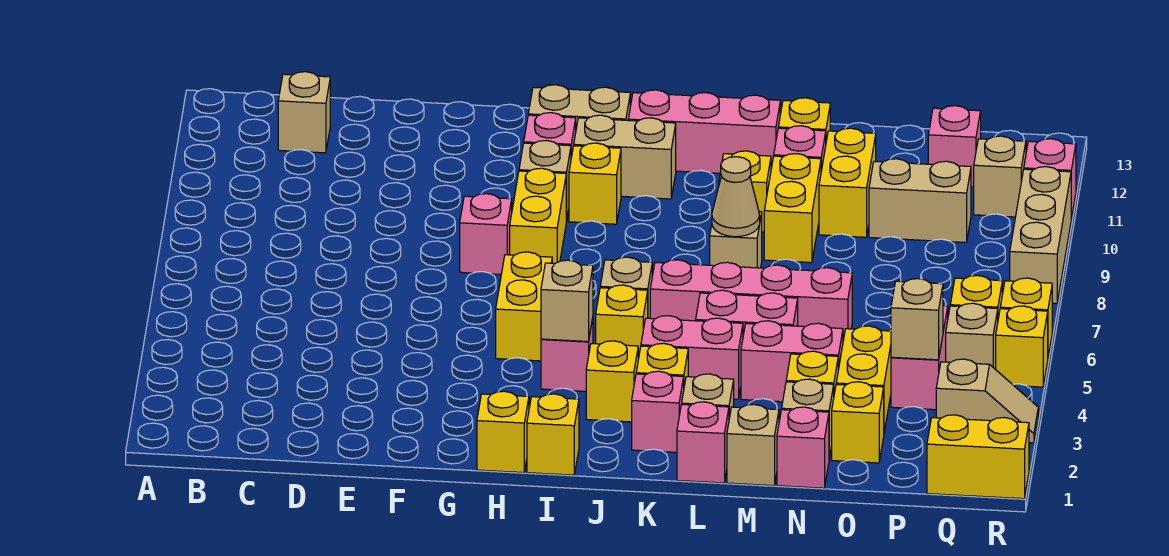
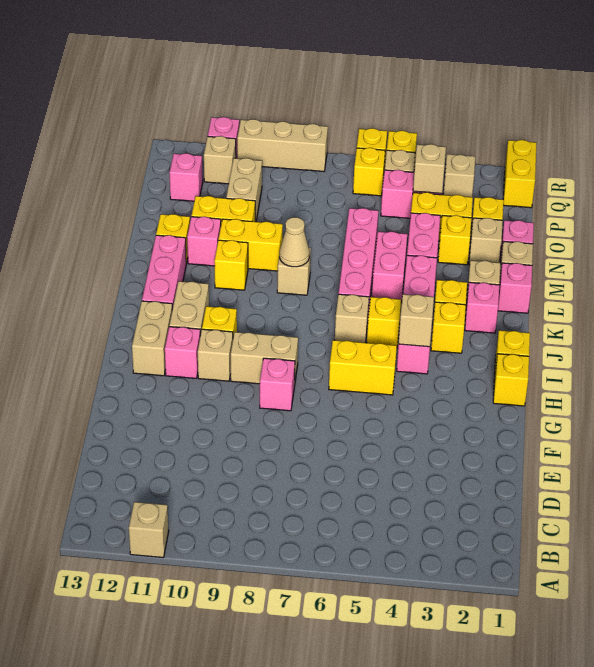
tan brick C12 level 1 -> tan brick A11 level 1
yellow brick H8:H9 level 1 -> tan brick H8:H9 level 1

